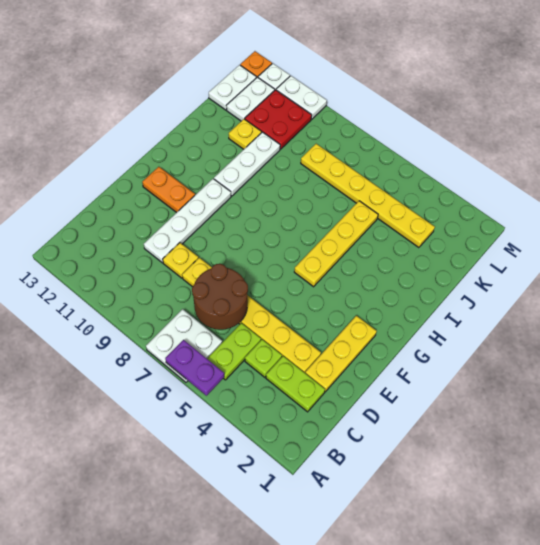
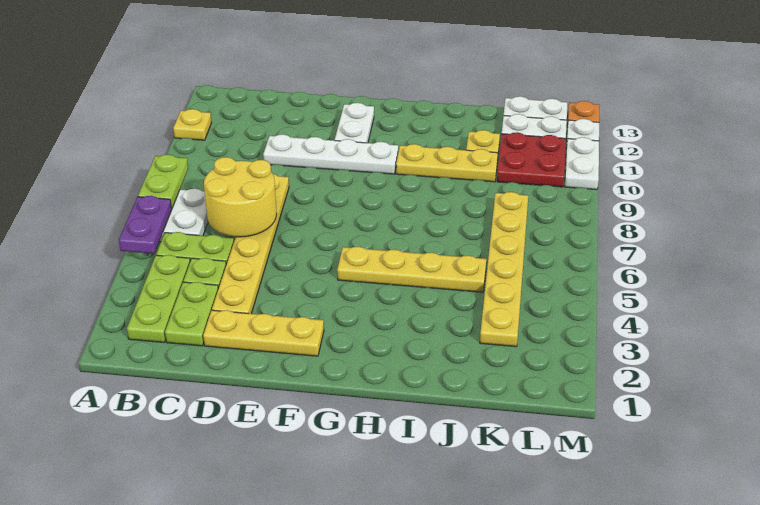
none -> lime plate A7:A8 level 2
none -> lime plate B2:B4 level 1
brown round brick C6:D7 level 2 -> yellow round brick C6:D7 level 2
yellow plate D9 level 1 -> yellow plate A11 level 1
orange plate F11:F12 level 1 -> white plate F11:F12 level 1
white plate H10:J10 level 1 -> yellow plate H10:J10 level 1

